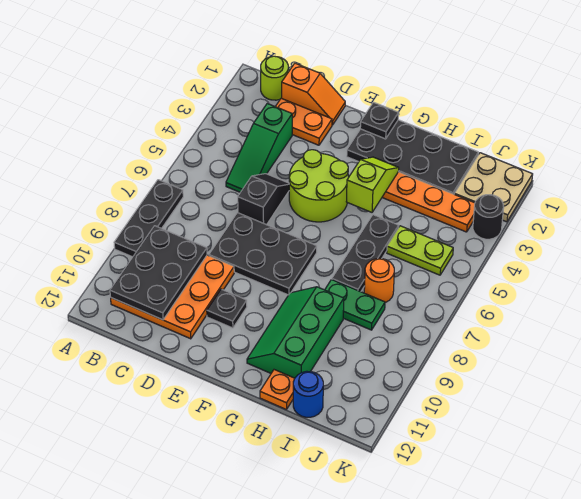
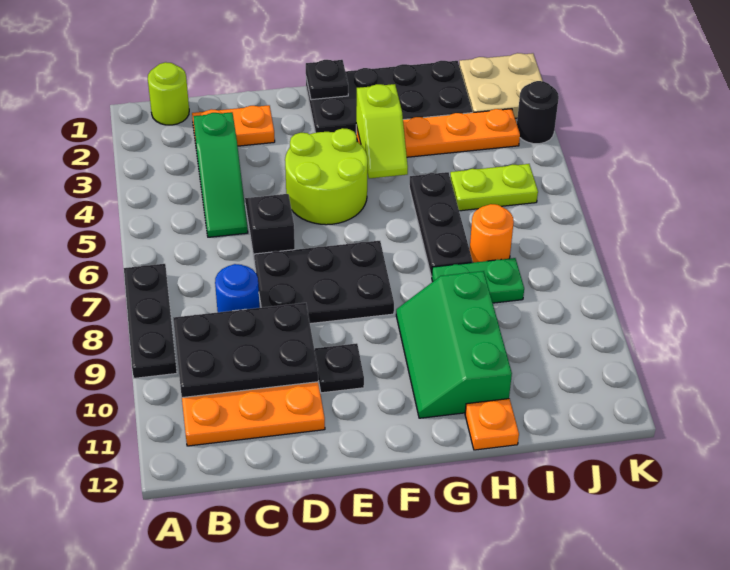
black plate B9:C11 level 2 -> black plate B9:D10 level 2
orange slope C1:D1 level 1 top C -> none
lime slope G3:G4 level 2 top 4 -> lime slope G3:G4 level 2 top 3
blue round brick I12 level 1 -> blue round brick C8 level 1

